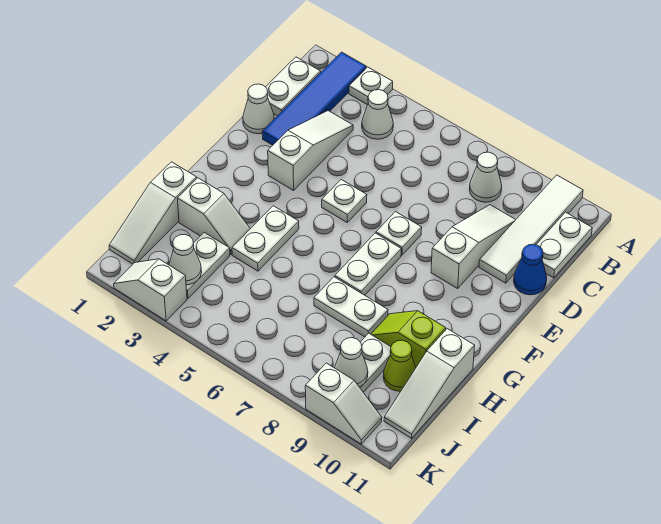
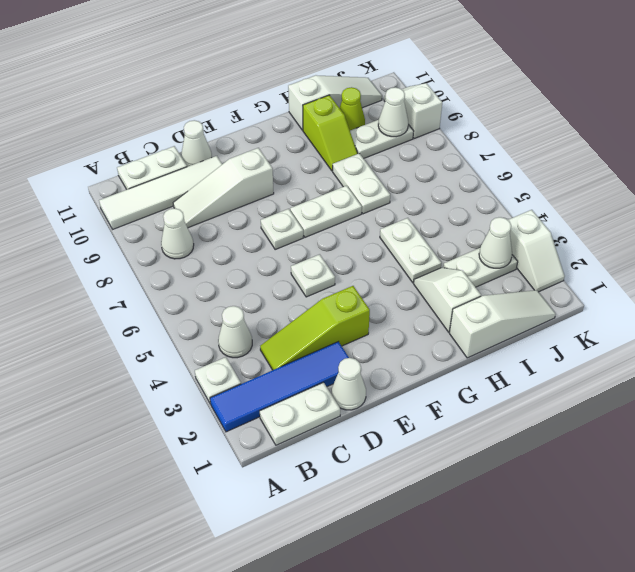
white slope C3:E3 level 1 top E -> lime slope C3:E3 level 1 top E
blue cone D11 level 1 -> white cone D11 level 1
white plate G4:H4 level 1 -> white plate H4:H5 level 1

